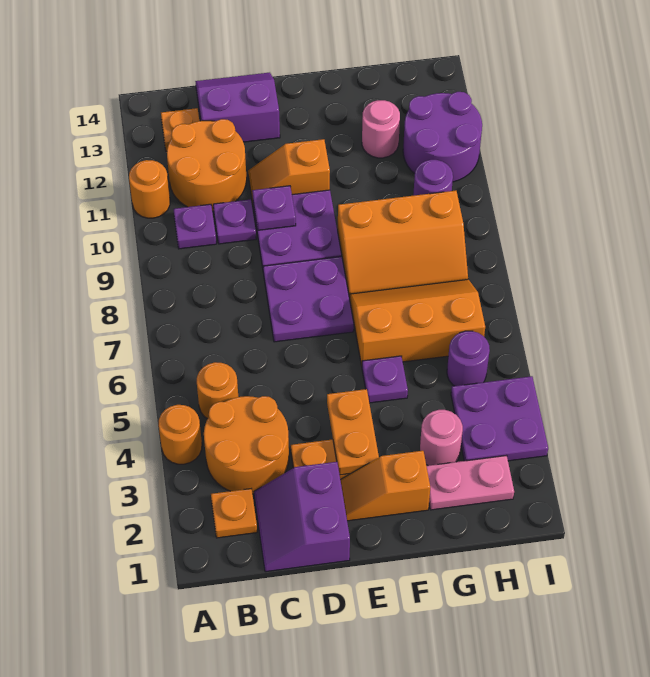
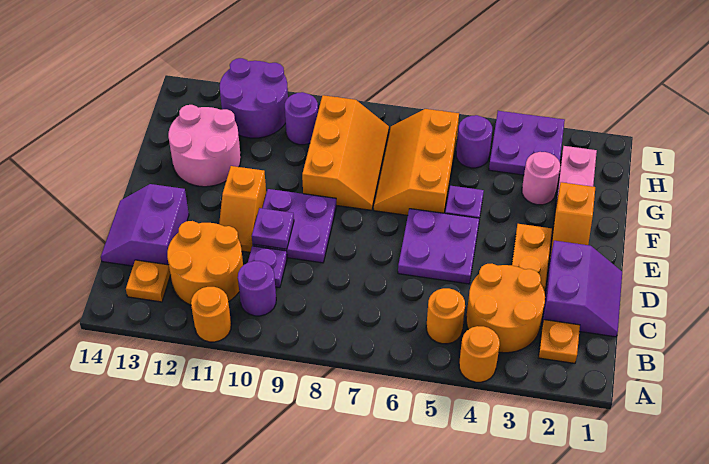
purple plate B10 level 1 -> purple round brick B10 level 1
purple slope C1:D2 level 1 top D -> purple slope C1:D2 level 1 top 2
purple plate D7:E8 level 1 -> purple plate D5:E6 level 1
orange plate E3:E4 level 2 -> none
pink round brick G12 level 1 -> pink round brick F12:G13 level 1

